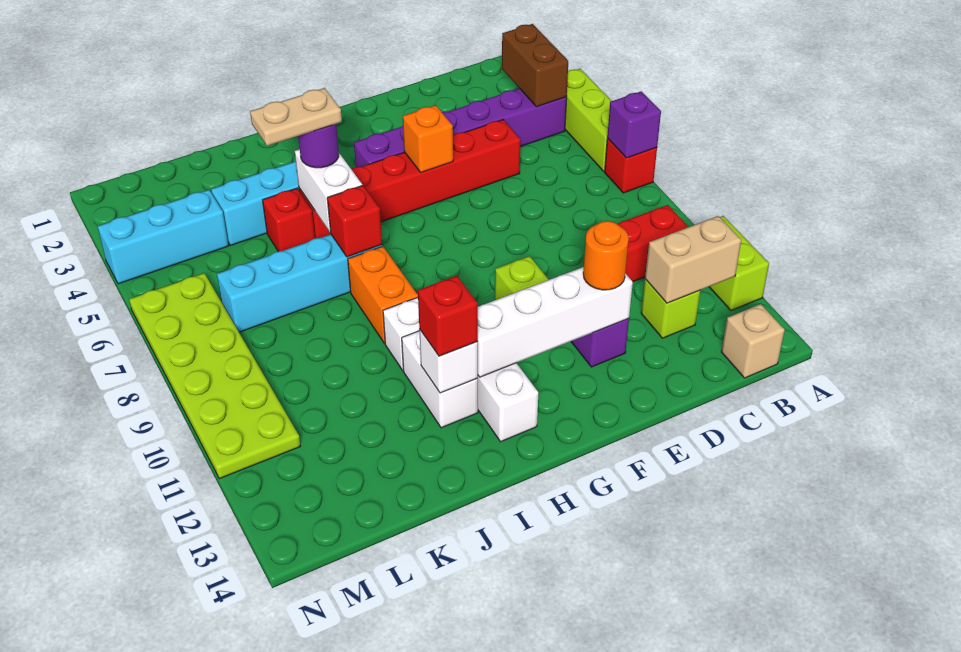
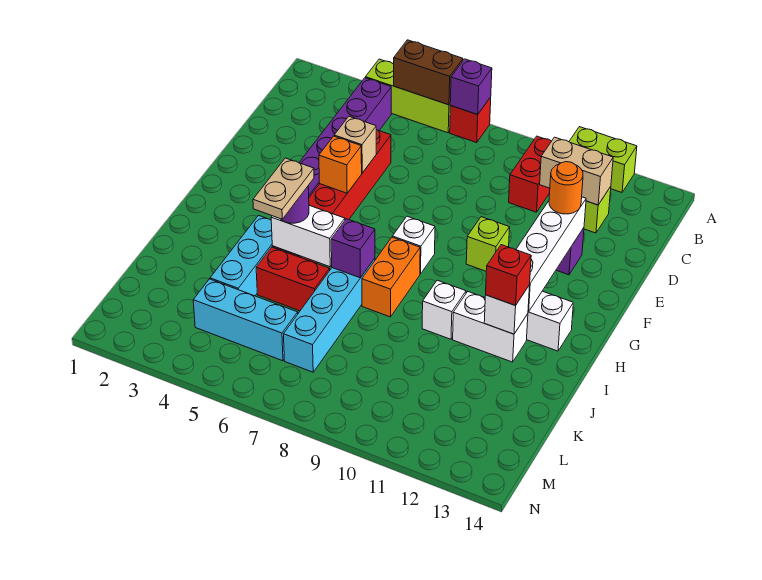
brown brick B3:B4 level 2 -> brown brick A5:A6 level 2
tan brick B12:C12 level 2 -> tan brick C11:C12 level 2
tan brick B14 level 1 -> tan brick E5 level 2
none -> white brick G8 level 1
red brick I7 level 2 -> purple brick I7 level 2
orange brick I8:I9 level 1 -> orange brick H8:I8 level 1
red brick J5 level 1 -> red brick J5:J6 level 1
cyan brick L4:N4 level 1 -> cyan brick L4:L6 level 1
lime plate M6:N11 level 1 -> none

